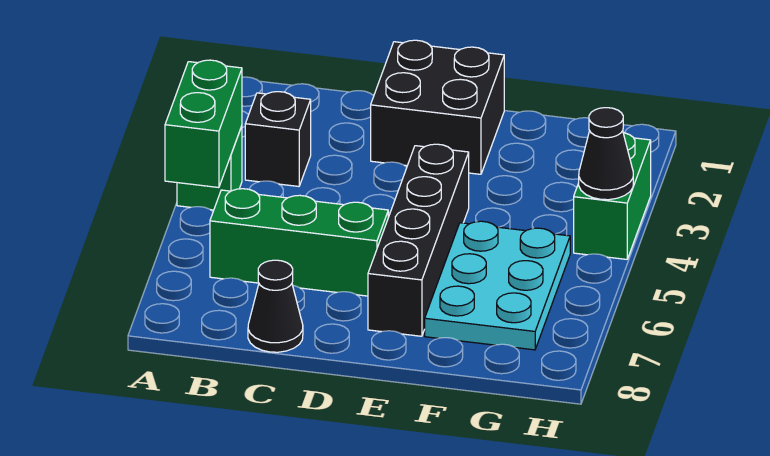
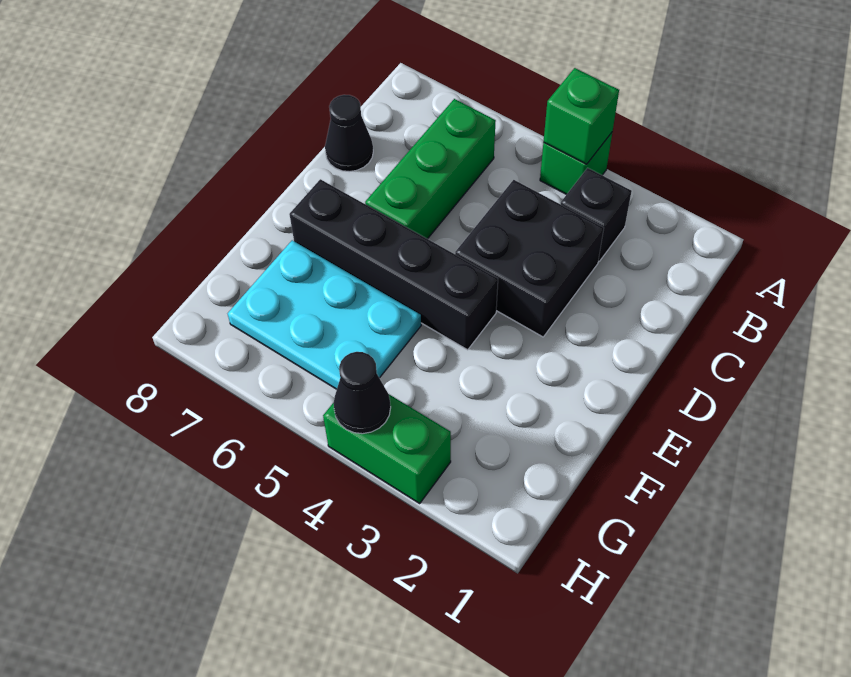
green brick A4:A5 level 2 -> green brick A4 level 2
black brick D1:E2 level 1 -> black brick C3:D4 level 1

